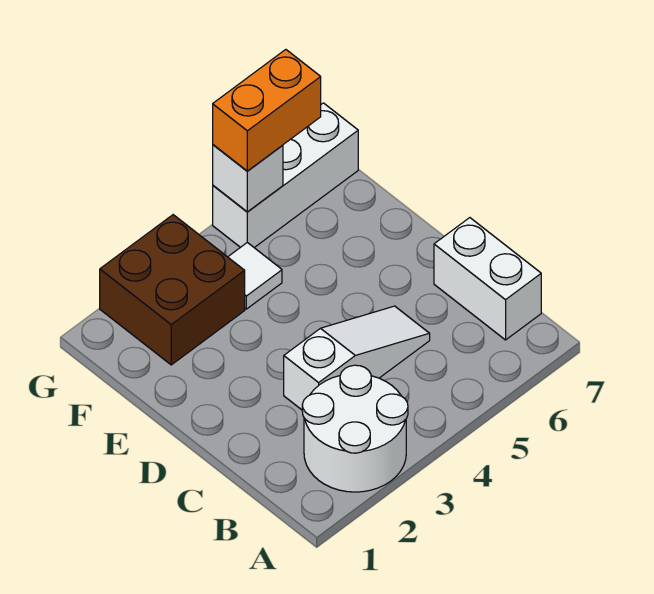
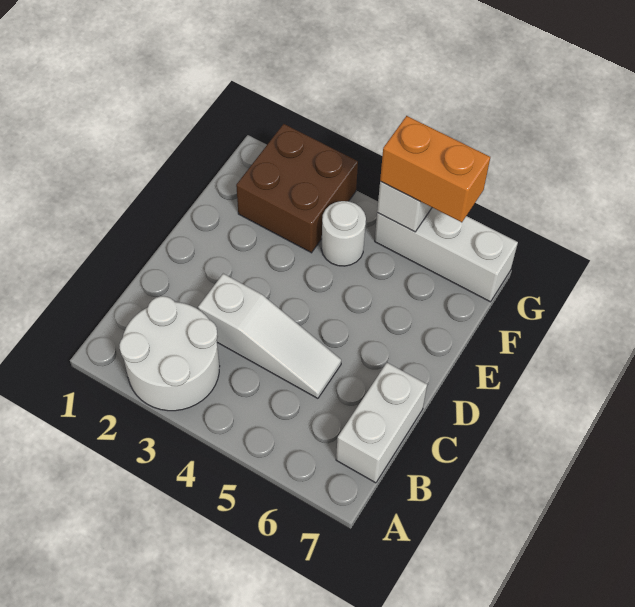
white tile F4 level 1 -> white round brick F4 level 1

